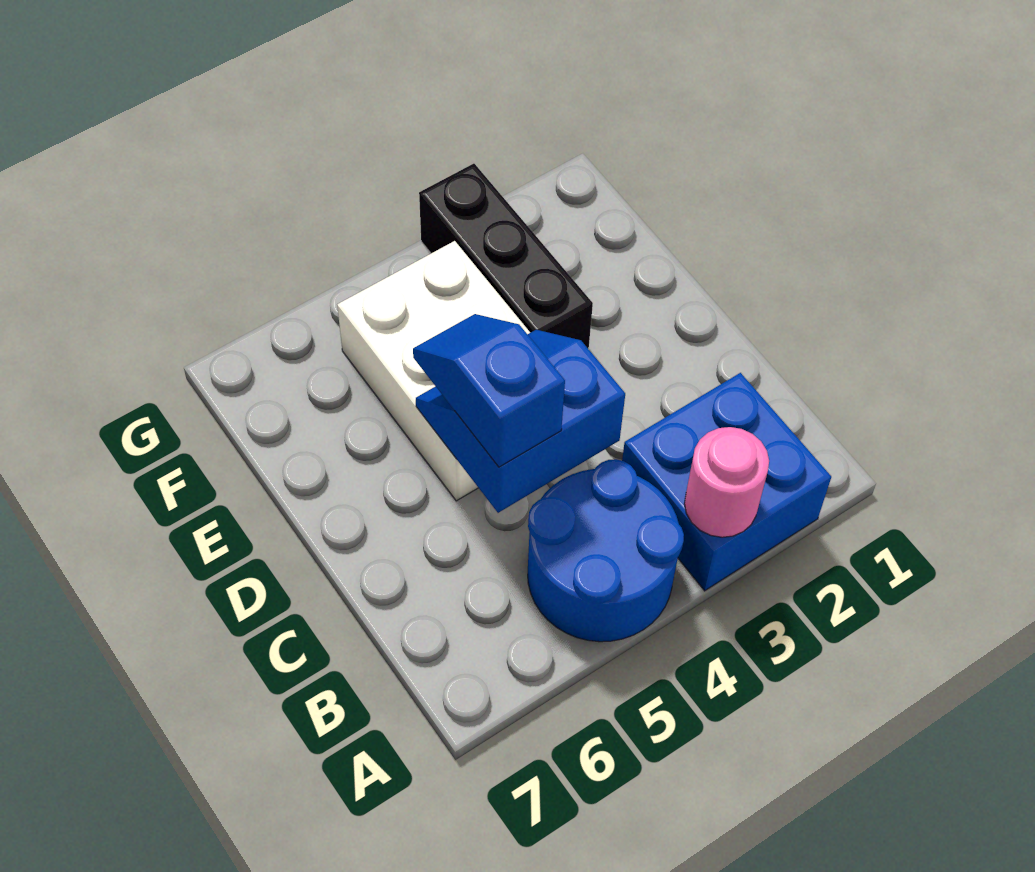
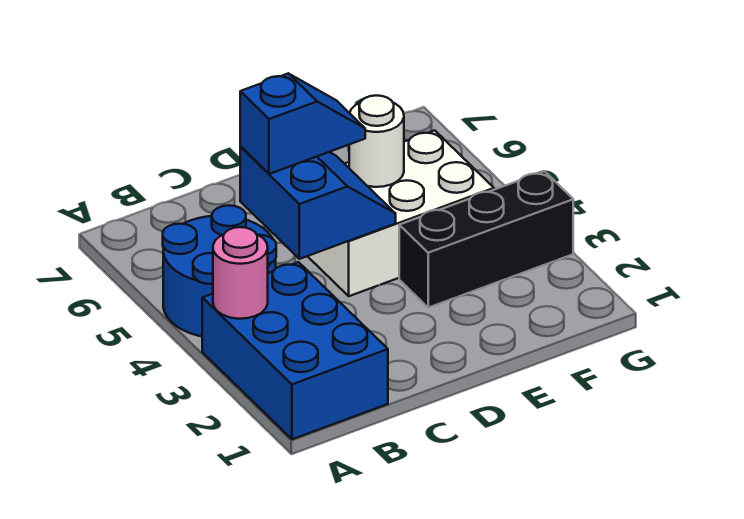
blue brick A2:B3 level 1 -> blue brick A1:B3 level 1
none -> white round brick E5 level 2

